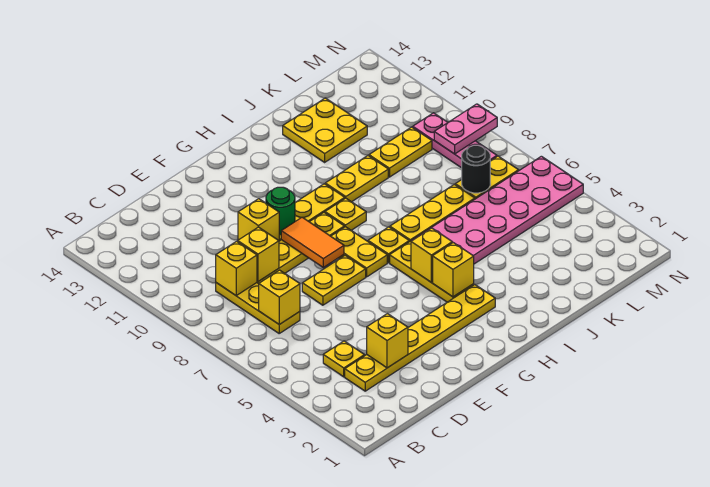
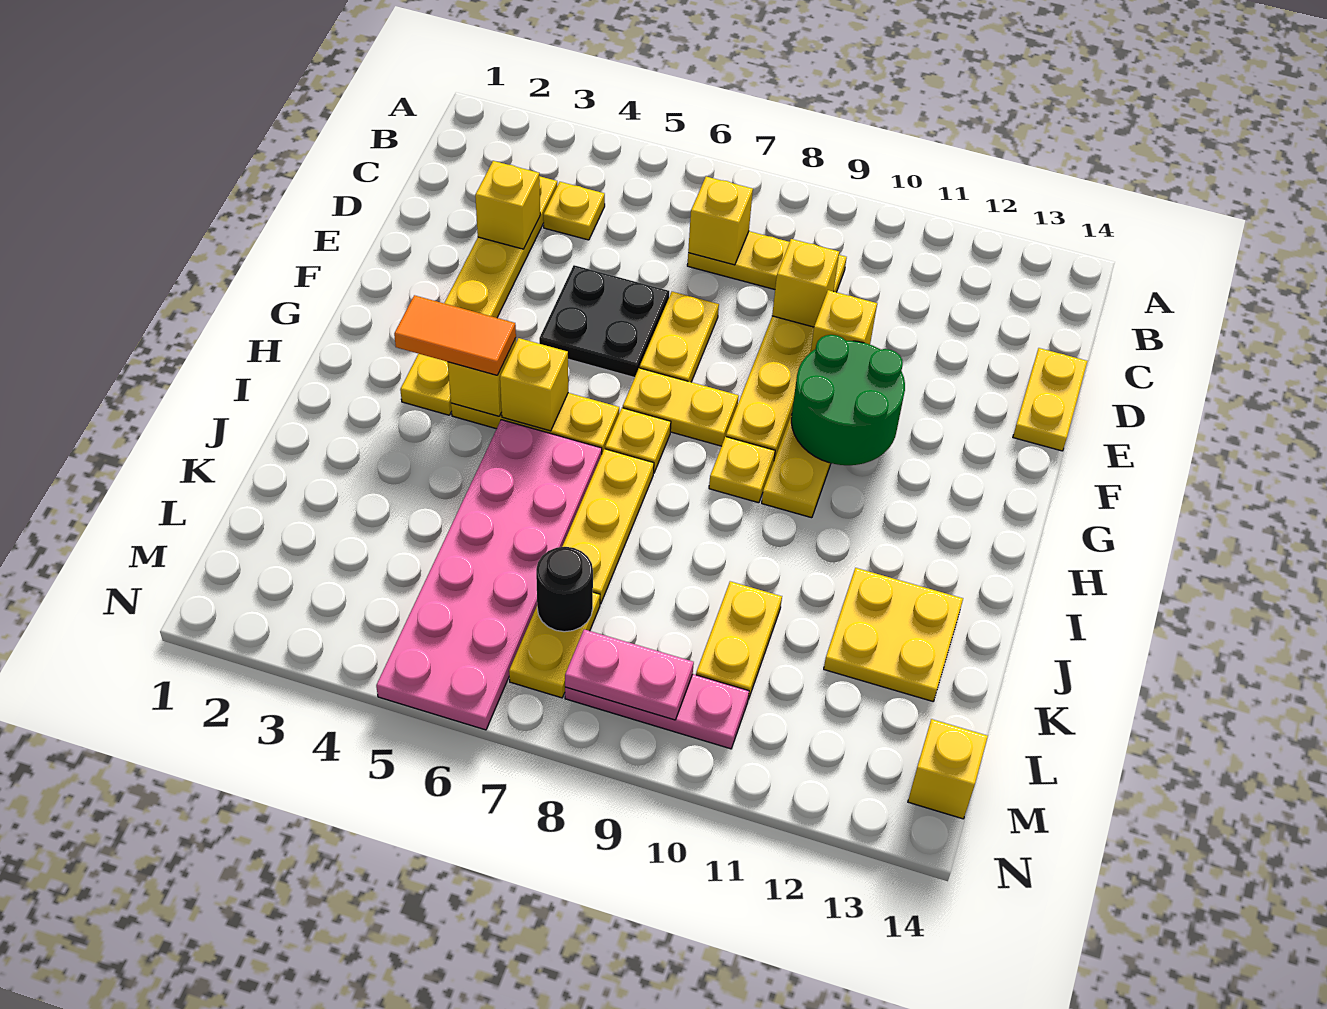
yellow brick C9 level 2 -> yellow brick M14 level 1
none -> black plate E5:F6 level 1
orange tile F8:F9 level 2 -> orange tile H3:H4 level 3
green round brick F10 level 2 -> green round brick F10:G11 level 2
yellow plate I10:J10 level 1 -> yellow plate D14:E14 level 1
pink plate M9:N9 level 2 -> pink plate M8:M9 level 2

